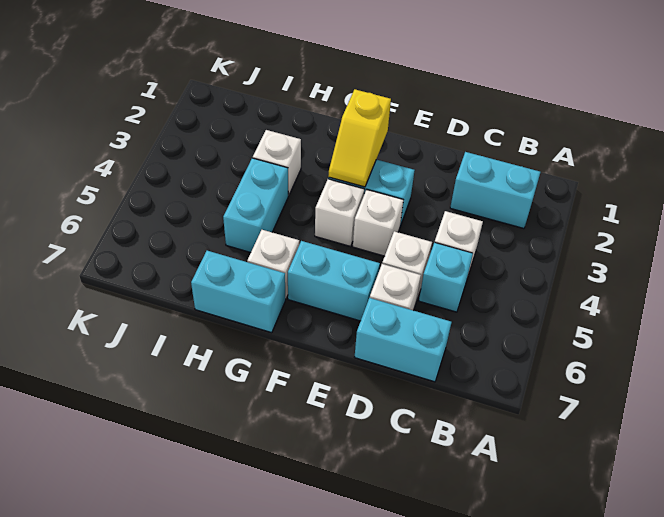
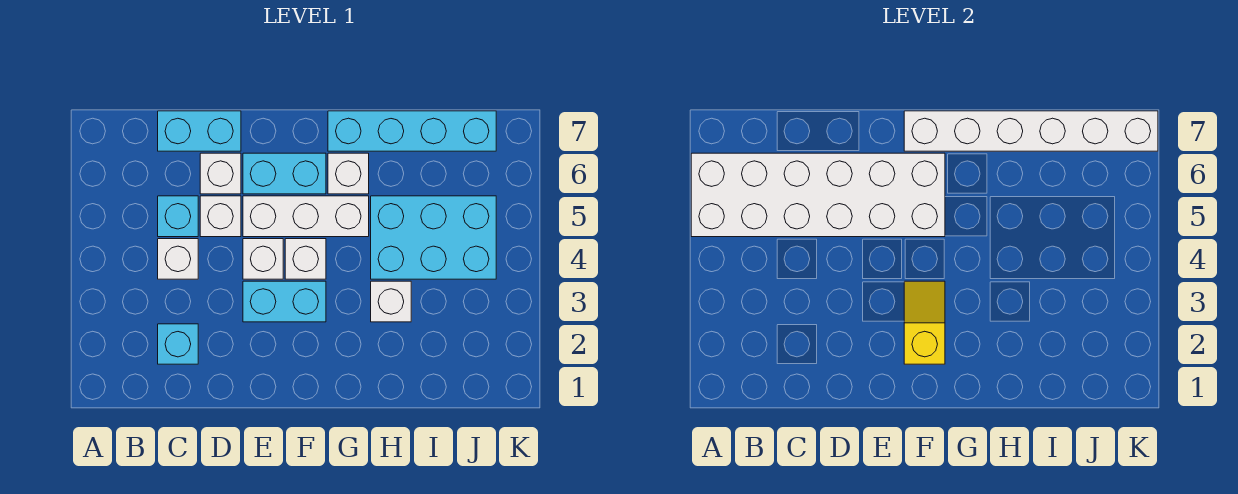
none -> white brick A5:F6 level 2
cyan brick B2:C2 level 1 -> cyan brick C2 level 1
none -> white brick E5:G5 level 1
none -> white brick F7:K7 level 2
cyan brick G7:H7 level 1 -> cyan brick G7:J7 level 1
cyan brick H4:H5 level 1 -> cyan brick H4:J5 level 1

